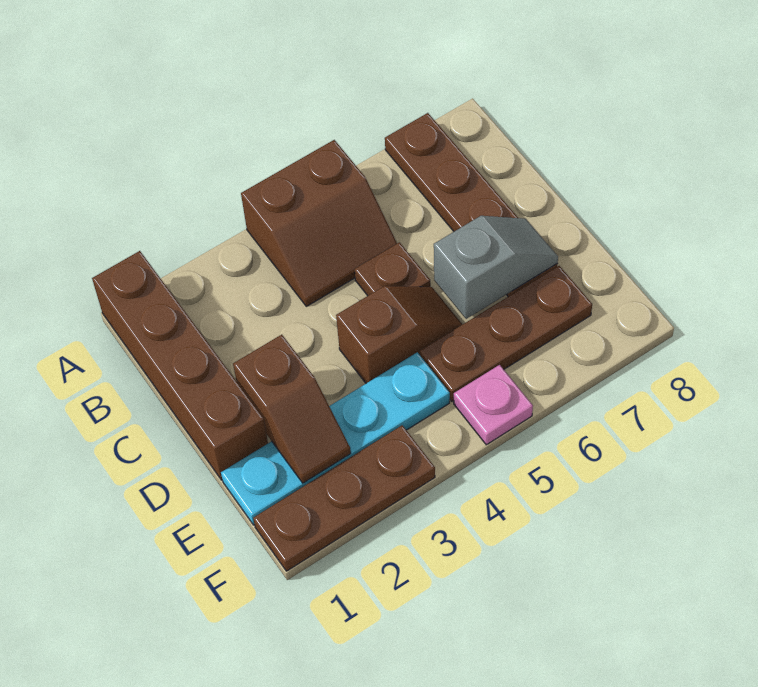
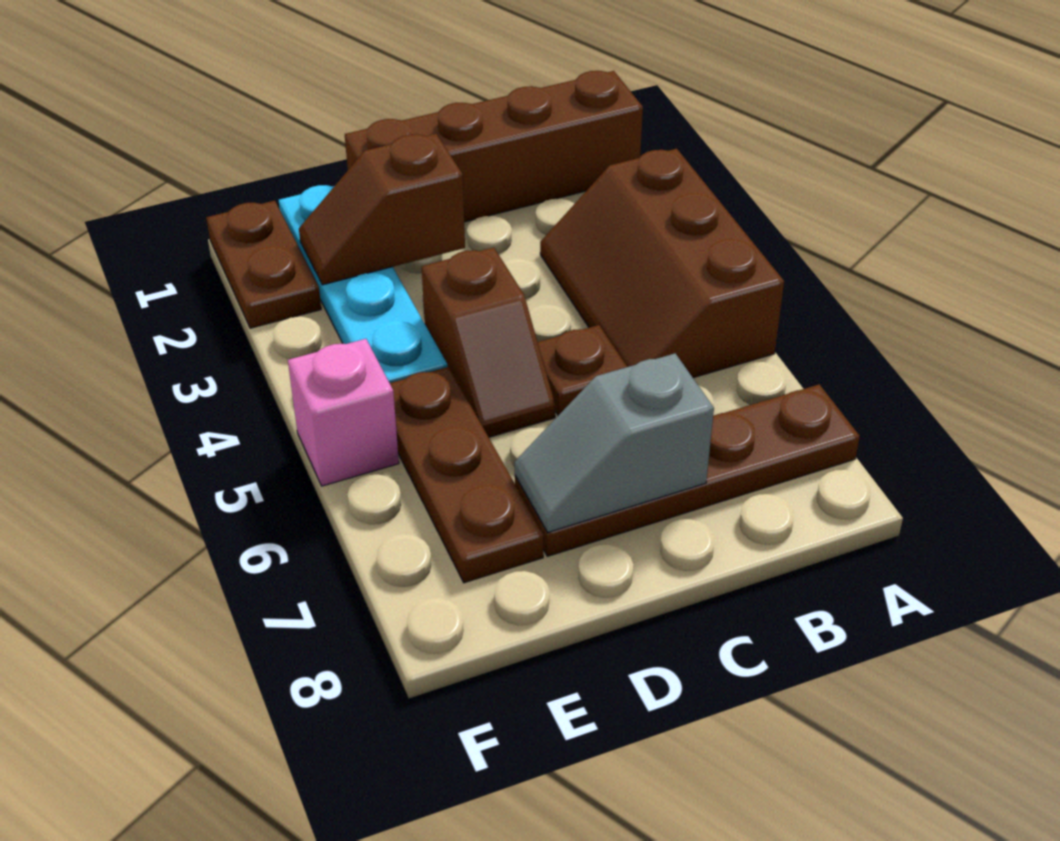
brown slope A4:B5 level 1 top A -> brown slope A3:B5 level 1 top A
grey slope D6:D7 level 2 top 6 -> grey slope C7:D7 level 2 top C
brown plate F1:F3 level 1 -> brown plate F1:F2 level 1
pink plate F5 level 1 -> pink brick F5 level 1

